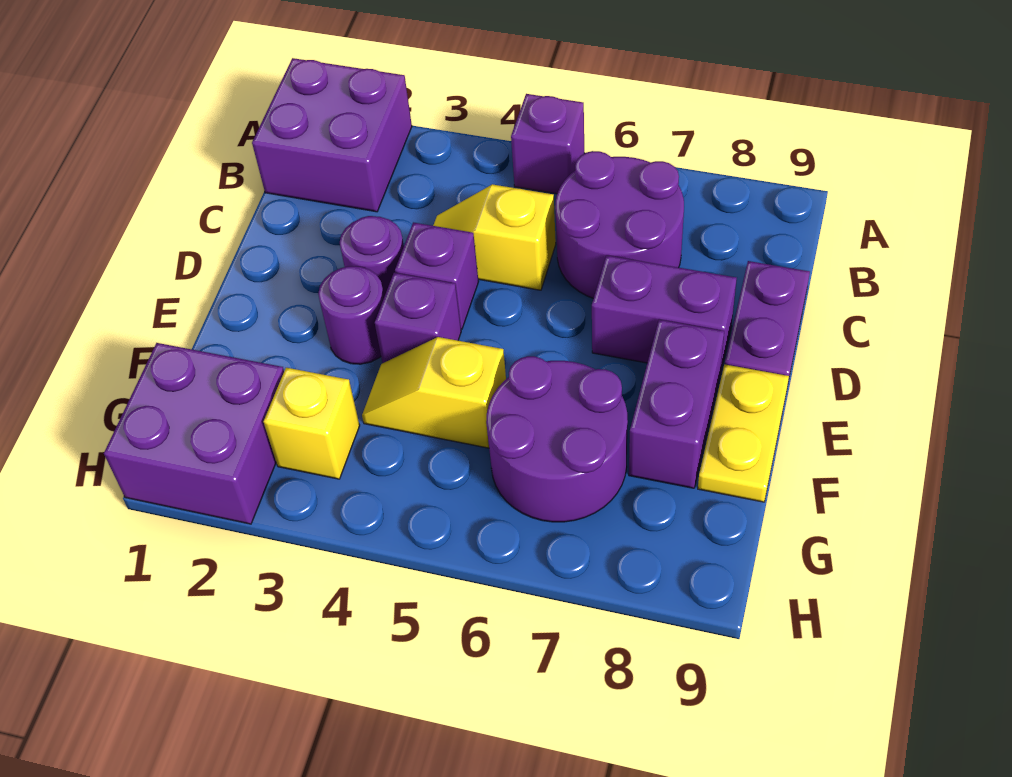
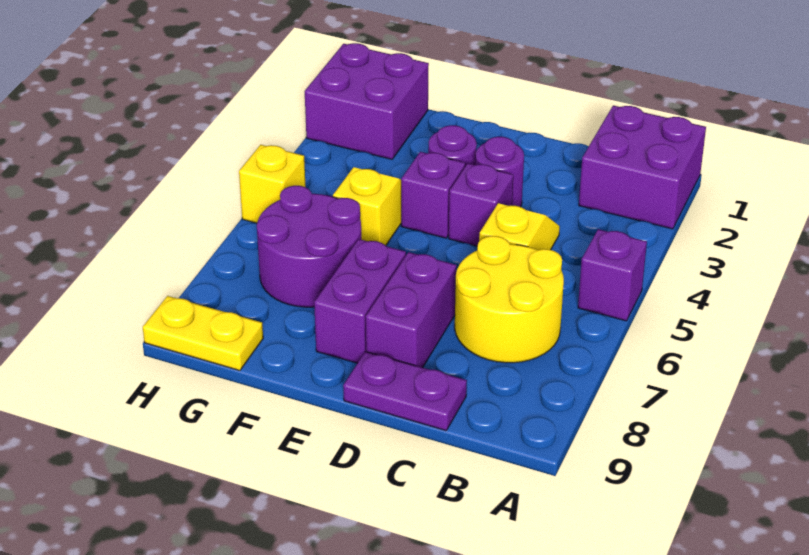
purple round brick B6:C7 level 1 -> yellow round brick B6:C7 level 1
purple brick E8:F8 level 1 -> purple brick E7:E8 level 1
yellow plate E9:F9 level 1 -> yellow plate G9:H9 level 1
yellow brick G3 level 1 -> yellow brick H5 level 1

